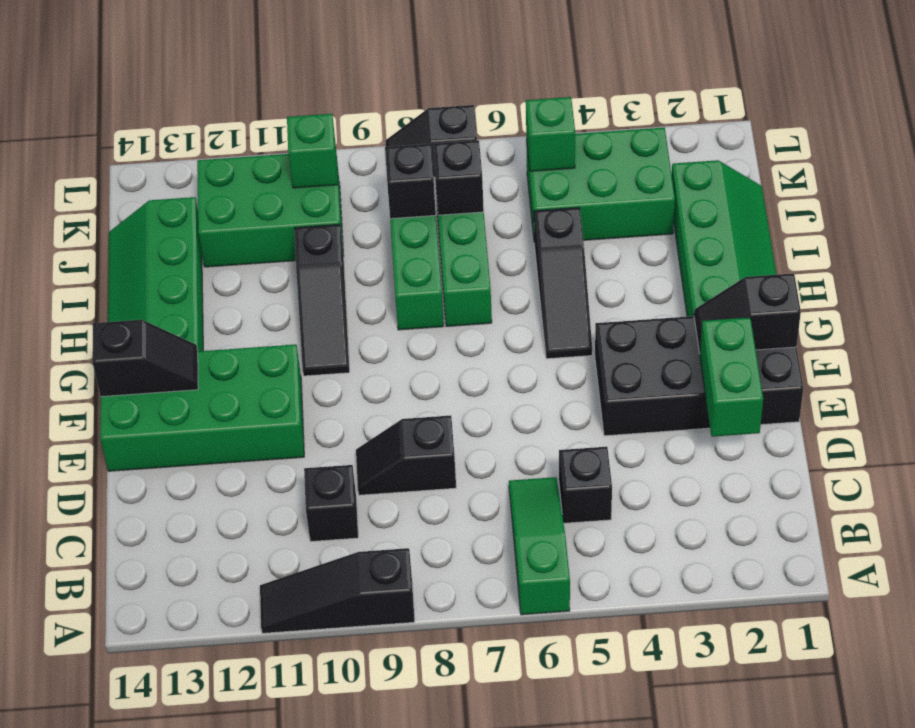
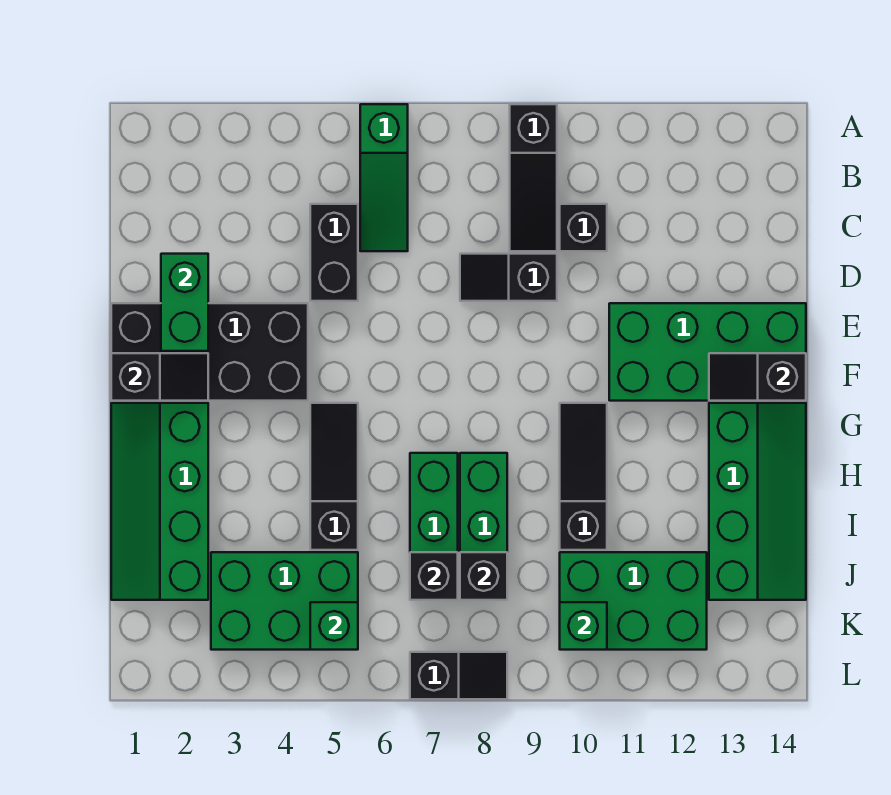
black slope A9:A11 level 1 top 9 -> black slope A9:C9 level 1 top A
black brick C5 level 1 -> black brick C5:D5 level 1
black slope D8:D9 level 1 top 8 -> black slope D8:D9 level 1 top 9

